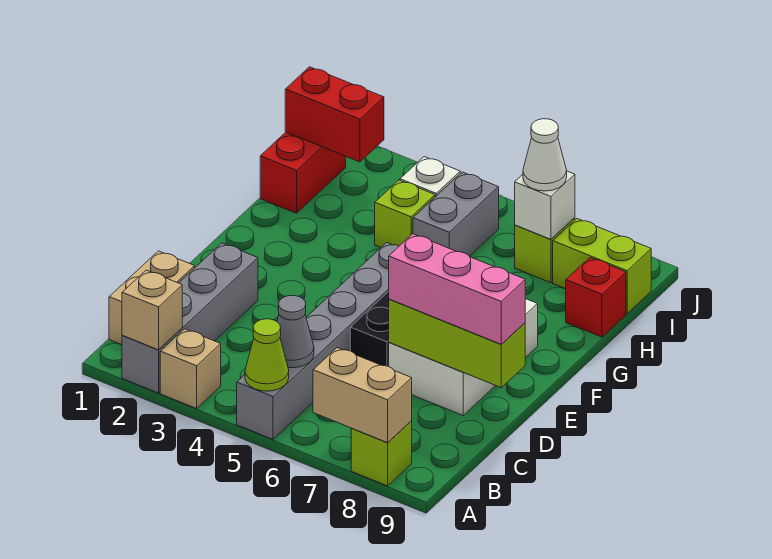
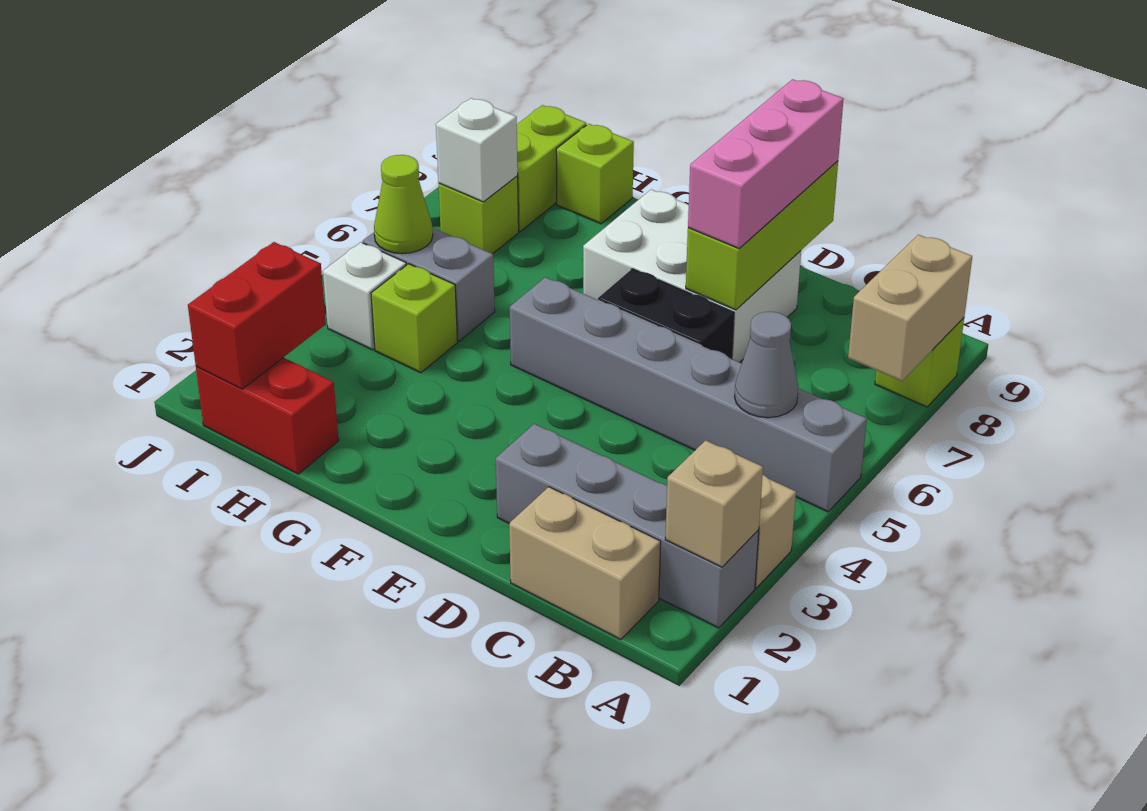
lime cone A5 level 2 -> lime cone I5 level 2
red brick H9 level 1 -> lime brick H9 level 1
white cone I7 level 3 -> none

